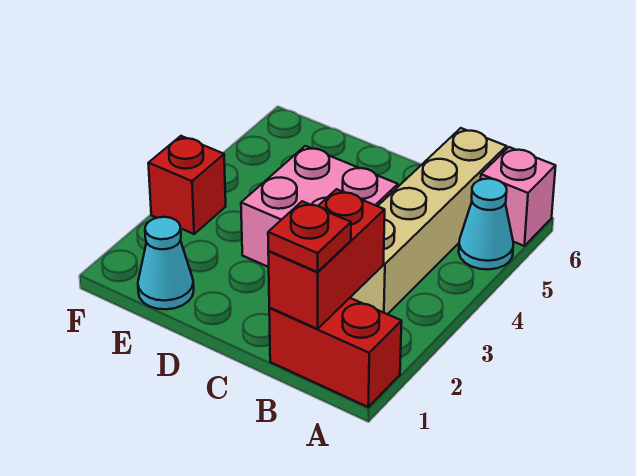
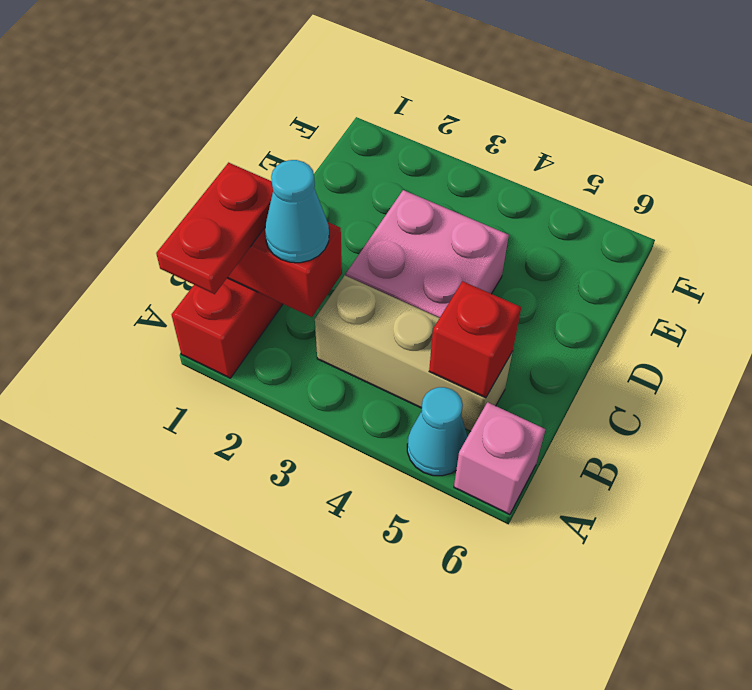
red plate B1 level 3 -> red plate A1:B1 level 3
tan brick B3:B6 level 1 -> tan brick B3:B5 level 1
cyan cone E1 level 1 -> cyan cone B2 level 3
red brick F3 level 1 -> red brick B5 level 2

